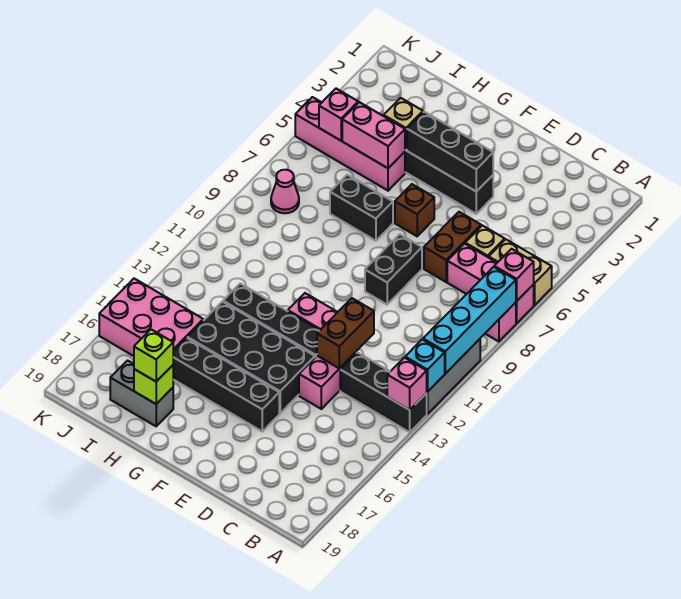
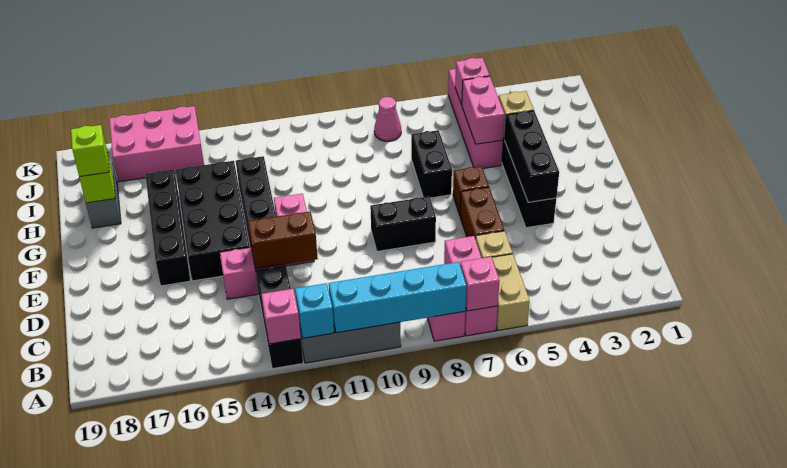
brown brick D6:D7 level 1 -> brown brick D6:E6 level 1
pink brick I15:K16 level 1 -> pink brick J15:K17 level 1

